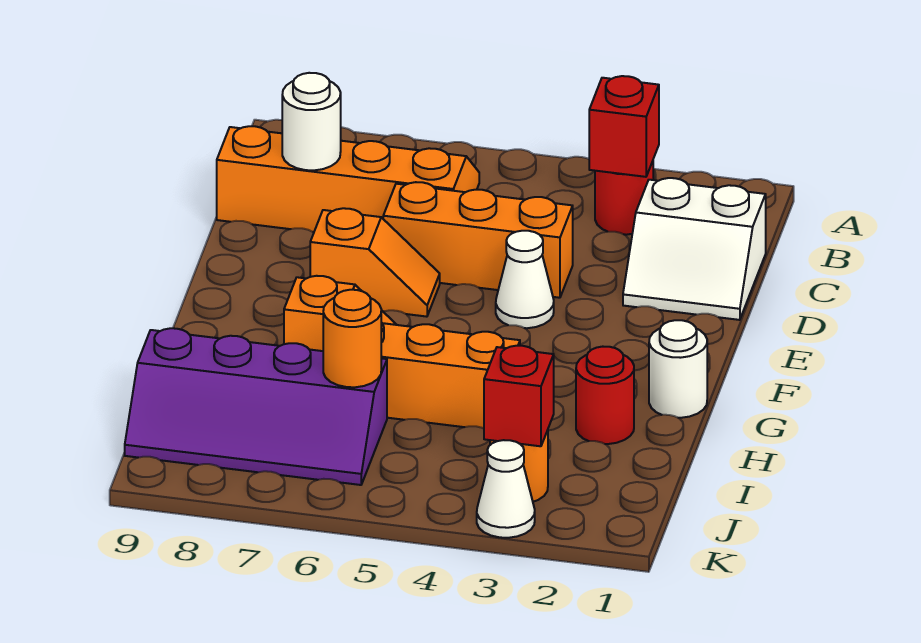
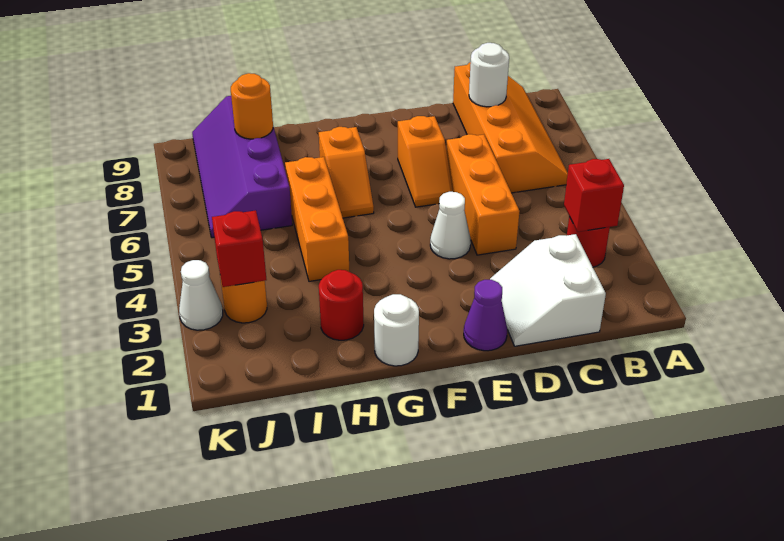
none -> purple cone E1 level 1
orange round brick I6 level 2 -> orange round brick I8 level 2

